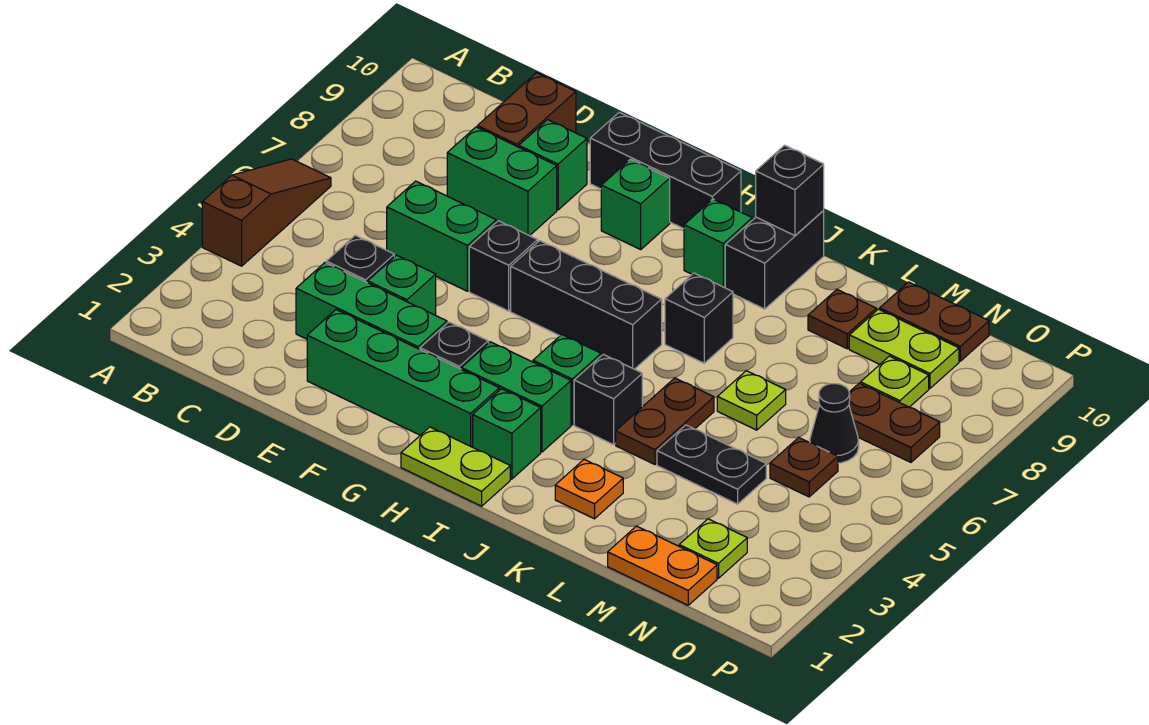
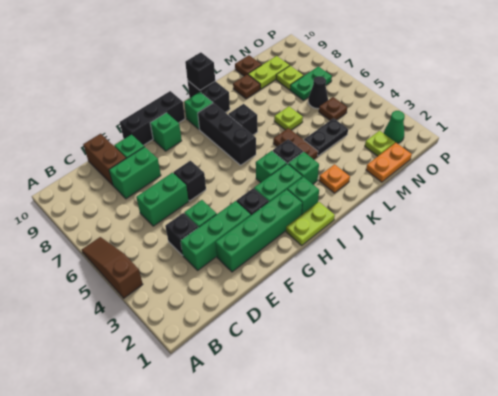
black brick G6:I6 level 1 -> black brick I6:I8 level 1
none -> green brick J3 level 1
brown plate M10:N10 level 1 -> brown plate M10 level 1
brown plate N7:O7 level 1 -> green plate N7:O7 level 1
none -> green cone O2 level 1

